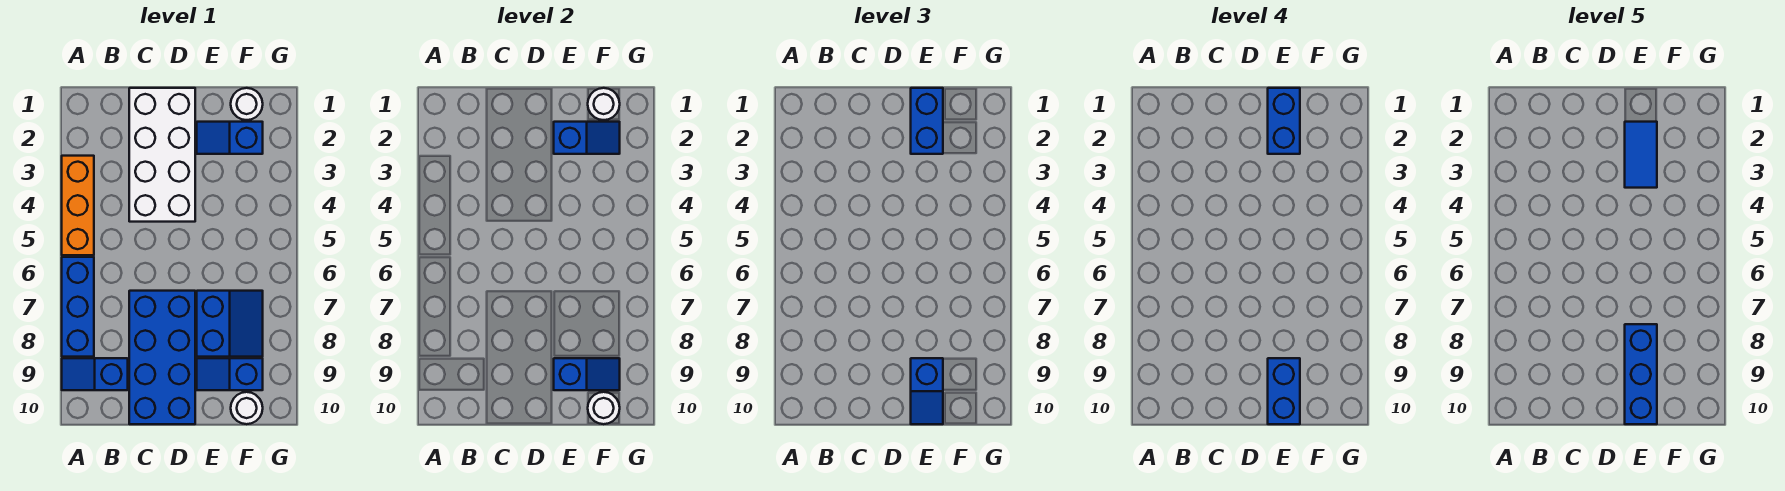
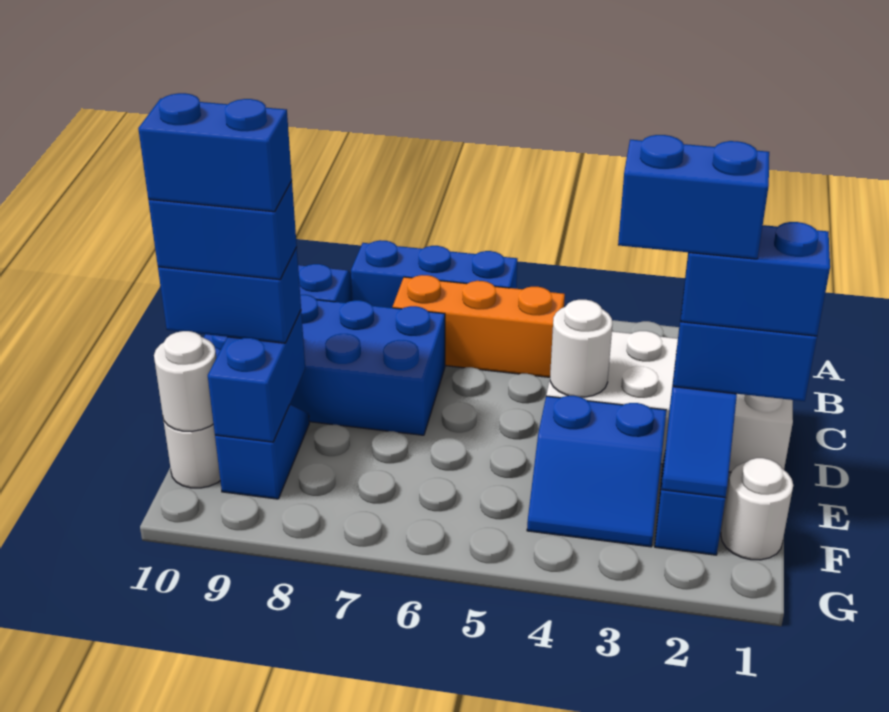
orange brick A3:A5 level 1 -> orange brick B5:B7 level 1
blue tile E2:E3 level 5 -> blue brick E2:E3 level 5
blue slope E7:F8 level 1 top E -> blue slope E3:F4 level 1 top E
blue brick E8:E10 level 5 -> blue brick E9:E10 level 5
blue slope E9:F9 level 2 top E -> blue brick E9:F9 level 2
blue slope E9:E10 level 3 top 9 -> blue brick E9:E10 level 3
white round brick F1 level 2 -> white round brick D4 level 2

